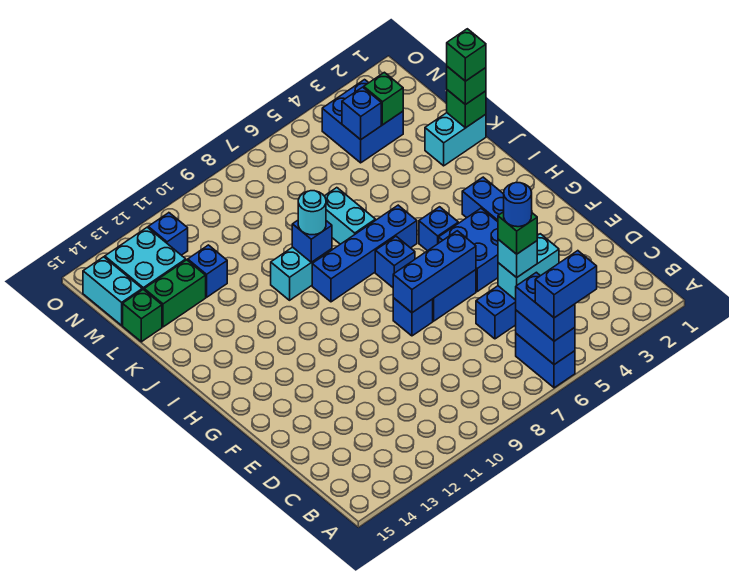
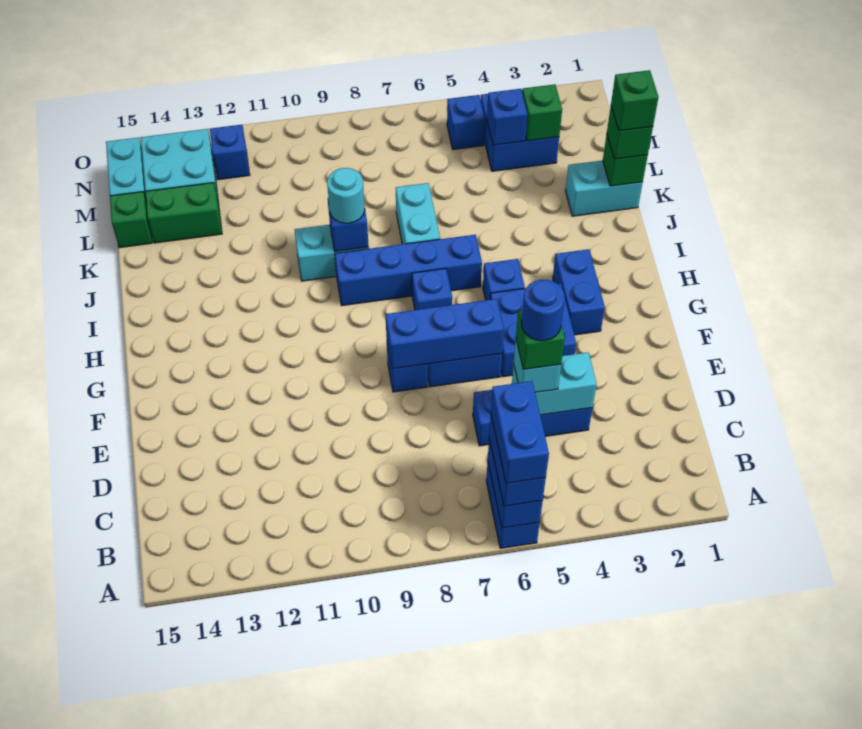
blue brick A5:A6 level 4 -> blue brick A6:B6 level 4
blue brick L12 level 1 -> blue brick N5 level 1

